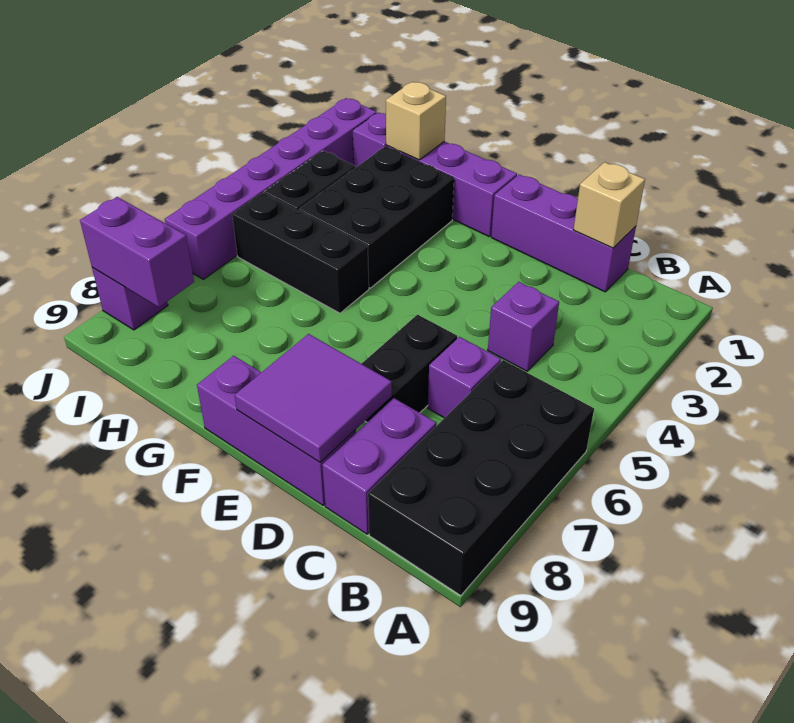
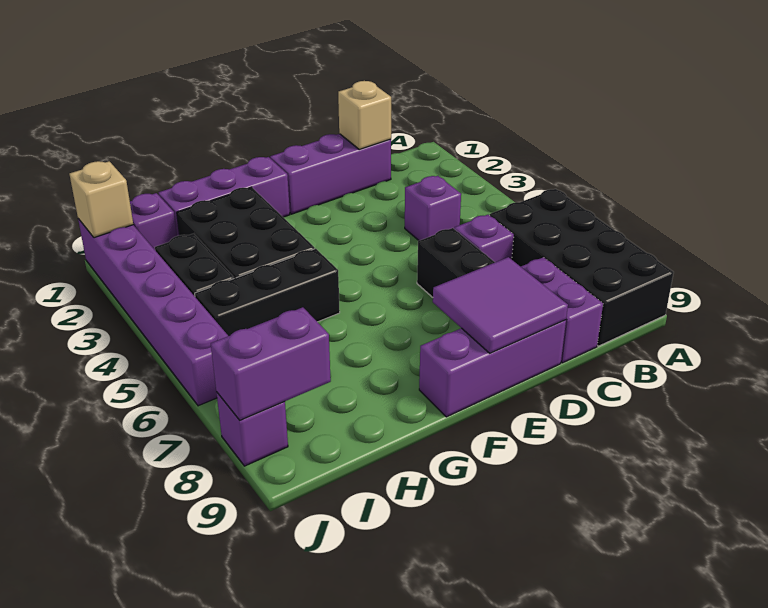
tan brick H1 level 2 -> tan brick J1 level 2

